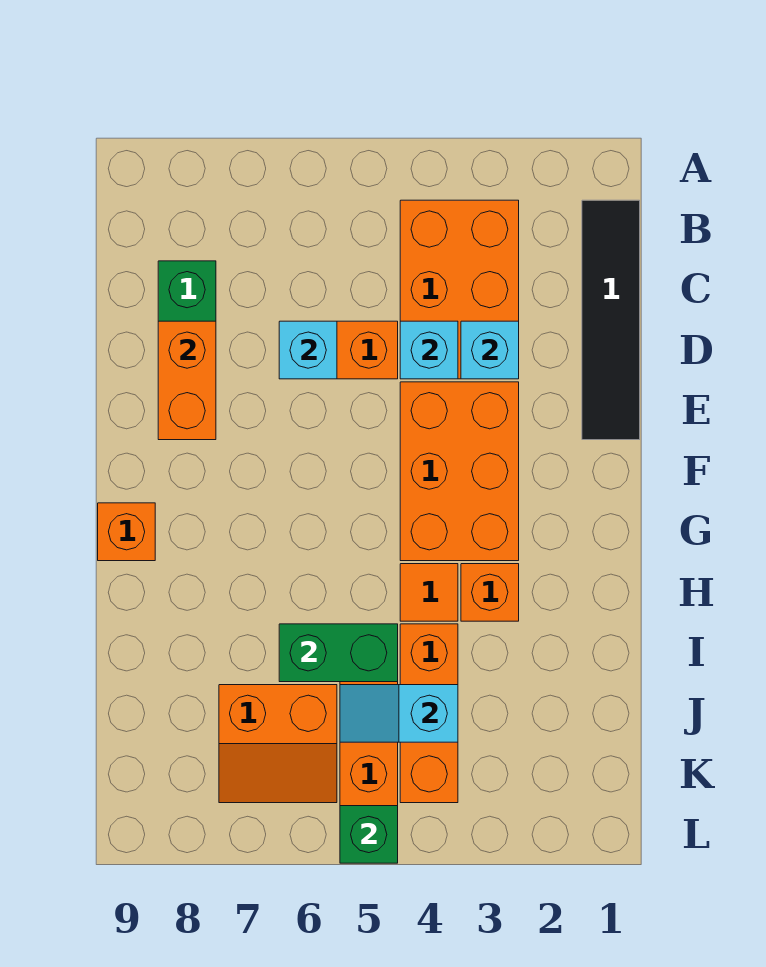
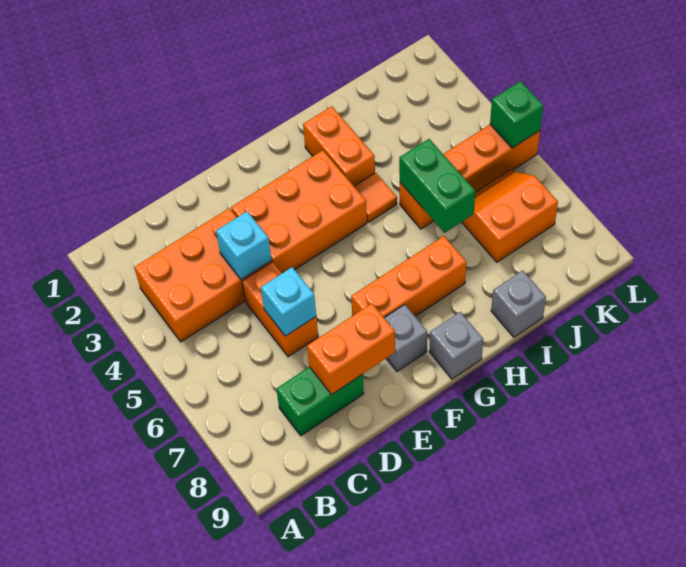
black tile B1:E1 level 1 -> none
cyan brick D3 level 2 -> none
none -> grey brick F8 level 1
orange brick G9 level 1 -> grey brick G9 level 1
orange brick H3 level 1 -> orange brick H2:H3 level 1
orange brick I4:K4 level 1 -> orange brick F7:H7 level 1
none -> grey brick I9 level 1
cyan slope J4:J5 level 2 top 4 -> none
orange slope J6:K7 level 1 top J -> orange slope J6:K7 level 1 top 7

